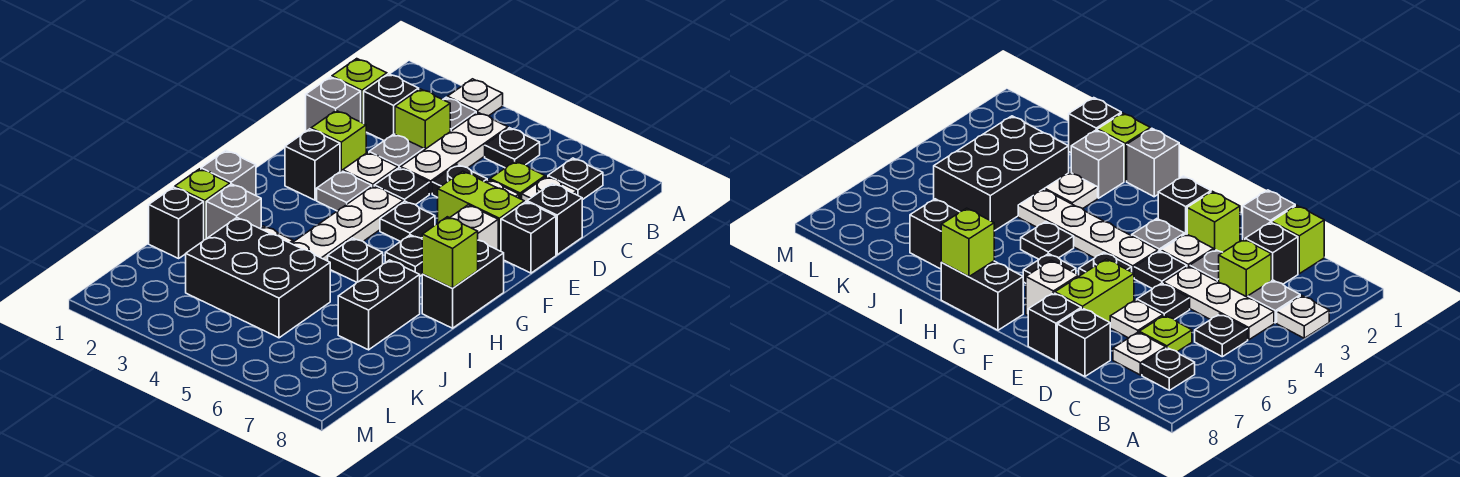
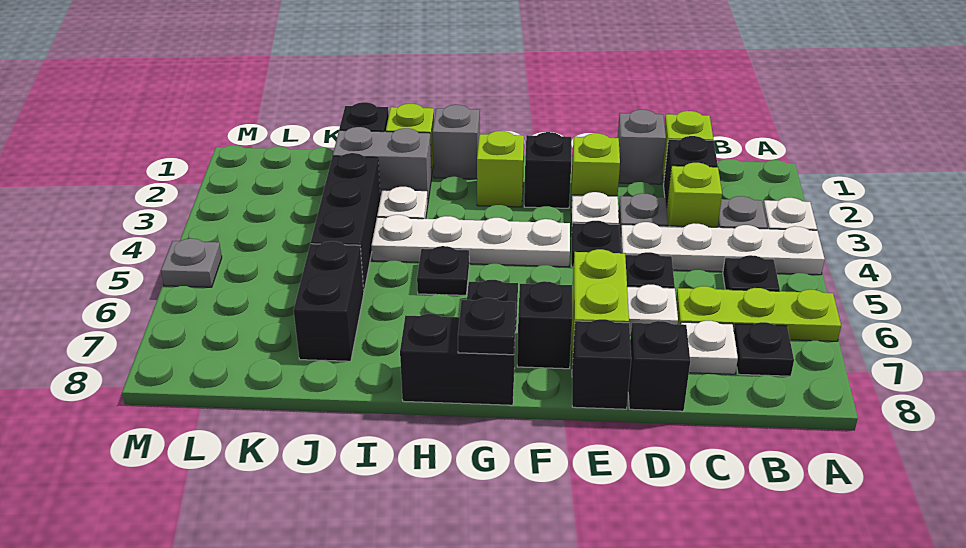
white plate B4:D4 level 1 -> white plate A4:D4 level 1
lime plate C6 level 1 -> lime plate A6:C6 level 1
grey plate F3 level 1 -> grey plate M5 level 1
black plate F5 level 1 -> black plate G8 level 2
white brick F7 level 1 -> black brick F7 level 1
lime brick H8 level 2 -> lime brick G2 level 1
grey brick I2 level 1 -> grey brick I2:J2 level 1
black brick I7:J7 level 1 -> black brick J6:J7 level 1
black brick J3:K5 level 1 -> black brick J3:J5 level 1

